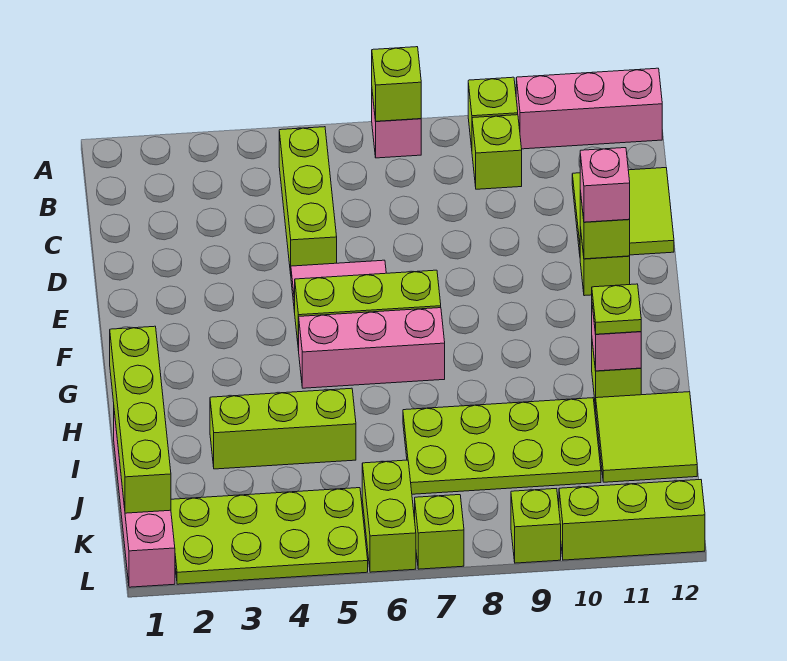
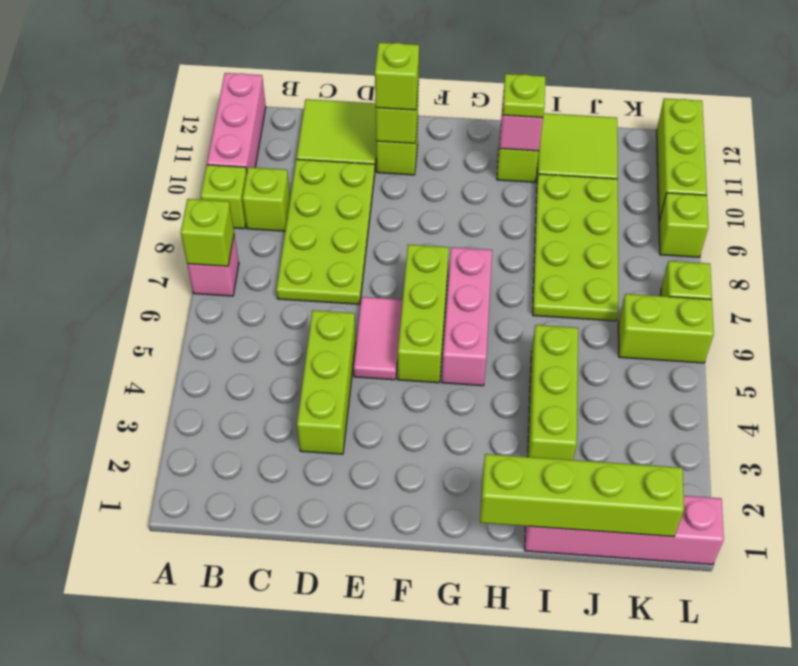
lime brick B5:D5 level 1 -> lime brick D3:D5 level 1
pink brick E11 level 3 -> lime brick E11 level 3
lime plate K2:L5 level 1 -> lime plate C7:D10 level 1

